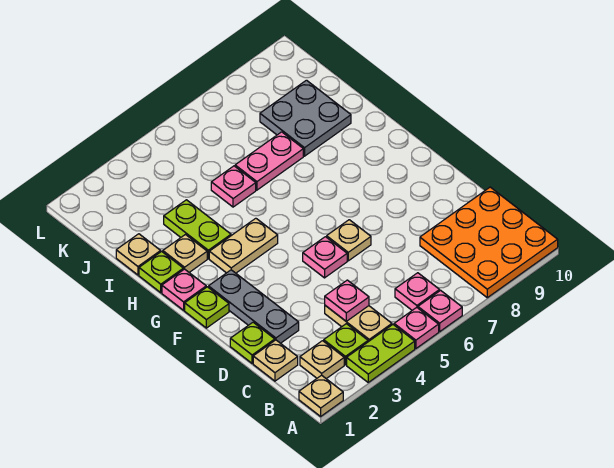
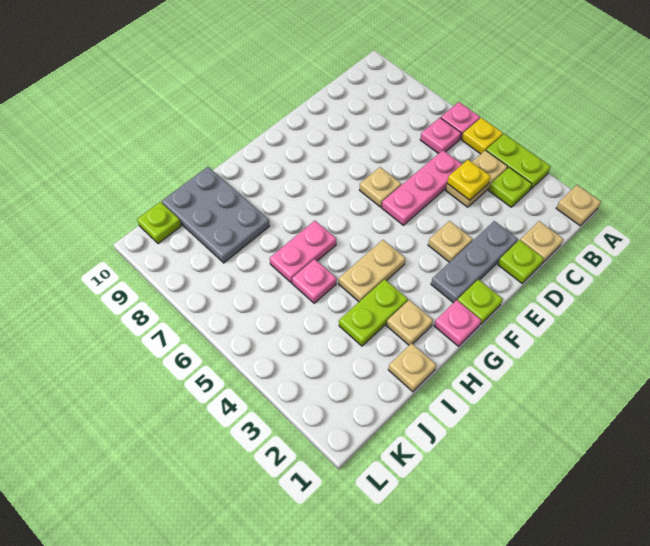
pink plate A5 level 1 -> yellow plate A5 level 1
orange plate A8:C10 level 1 -> none
tan plate B2 level 1 -> tan plate E3 level 1
pink plate C4 level 2 -> yellow plate C4 level 2
pink plate E5 level 1 -> pink plate C5:E5 level 1
tan plate G3:G4 level 1 -> tan plate G4:H4 level 1
lime plate H1 level 1 -> lime plate K10 level 1
pink plate I6:I7 level 1 -> pink plate H6:I6 level 1
grey plate I8:J9 level 1 -> grey plate I8:J10 level 1

